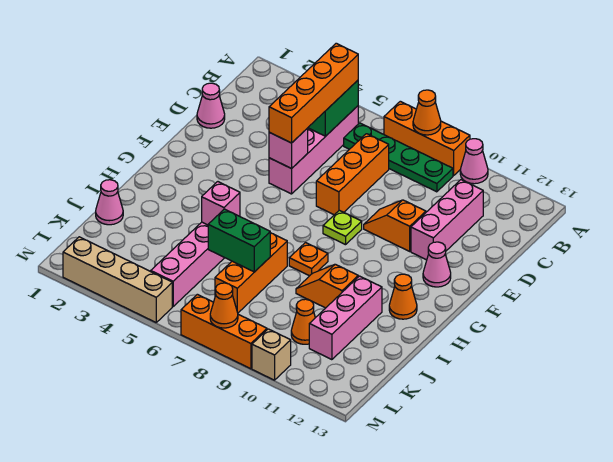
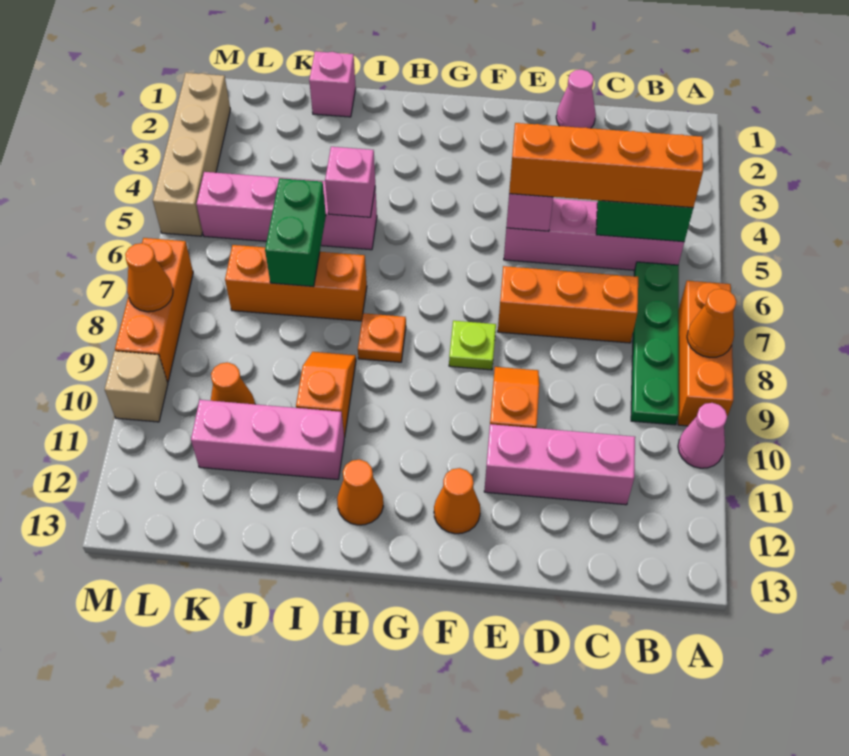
pink cone F12 level 1 -> orange cone F12 level 1
pink cone J1 level 1 -> pink brick J1 level 1

